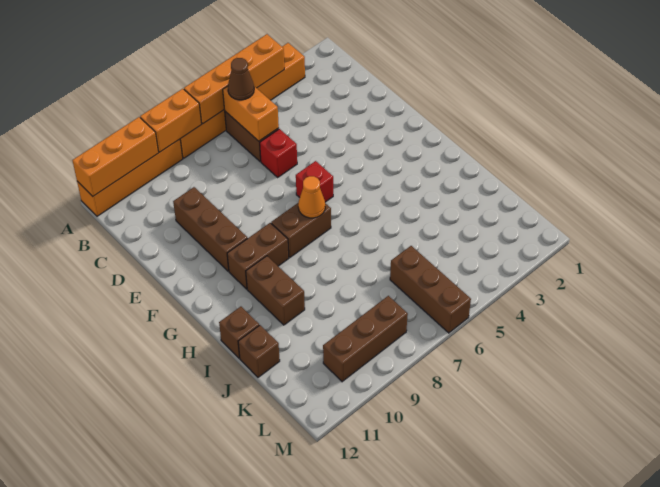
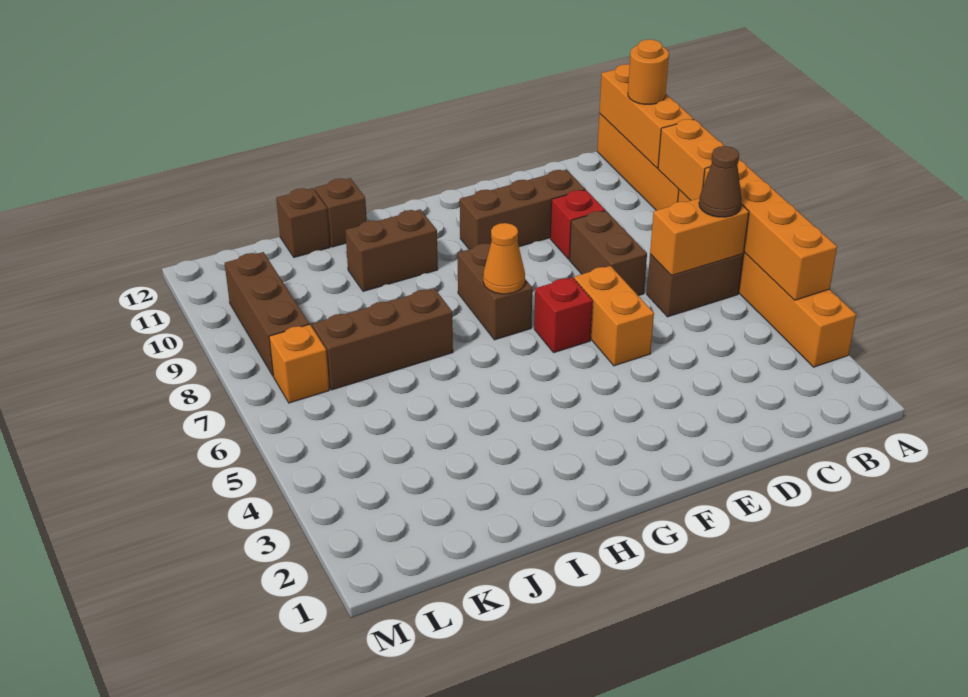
none -> orange round brick A11 level 3
red brick D6 level 1 -> red brick D9 level 1
none -> orange brick E5:E6 level 1
brown brick G9:G10 level 1 -> brown brick D7:D8 level 1
brown brick K6:M6 level 1 -> brown brick I7:K7 level 1
none -> orange brick L7 level 1

